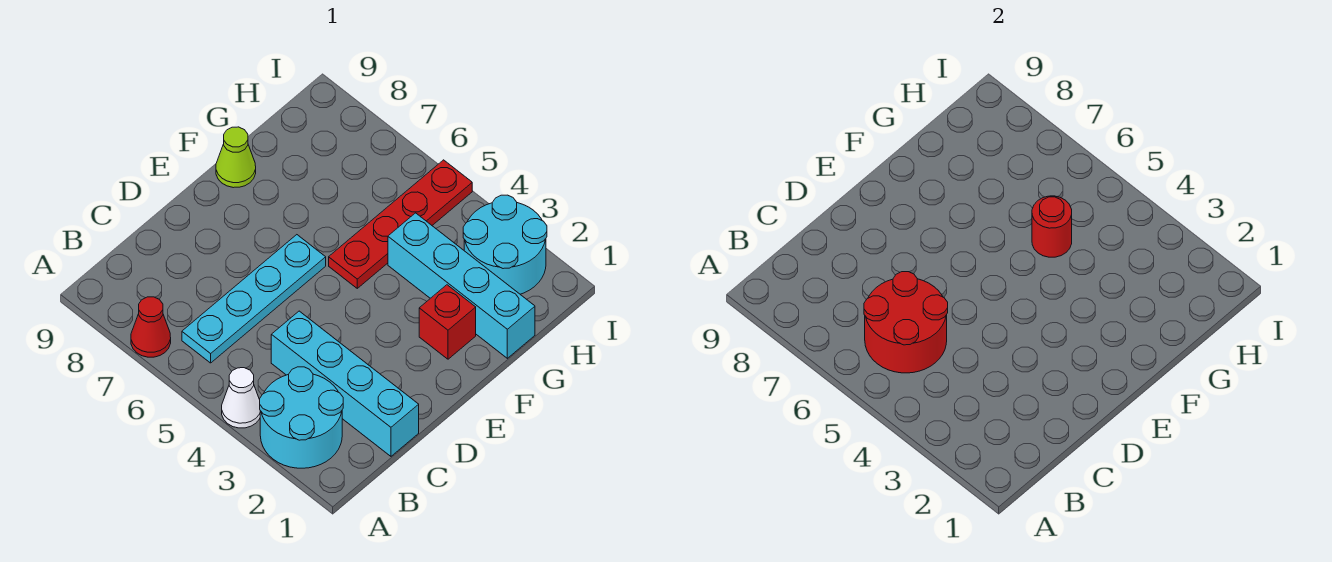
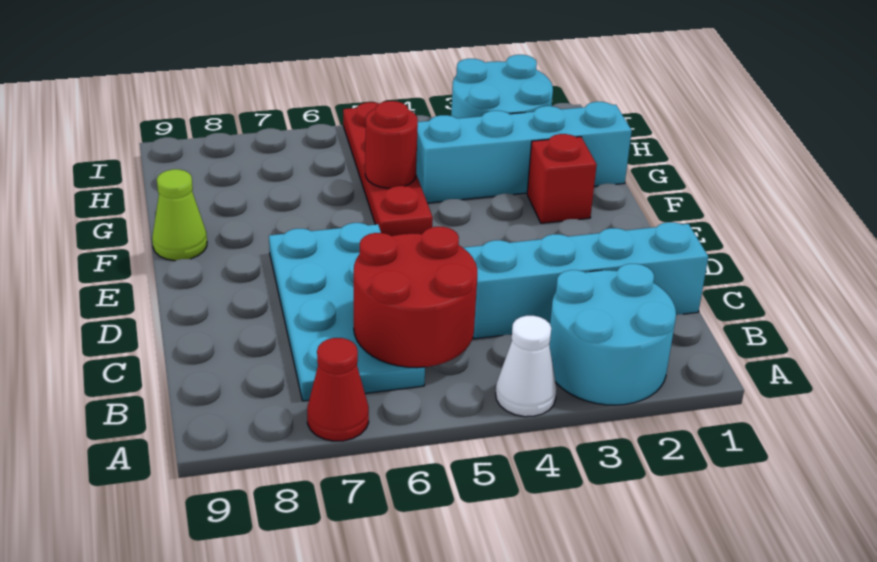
cyan plate B6:E6 level 1 -> cyan plate B6:E7 level 1

